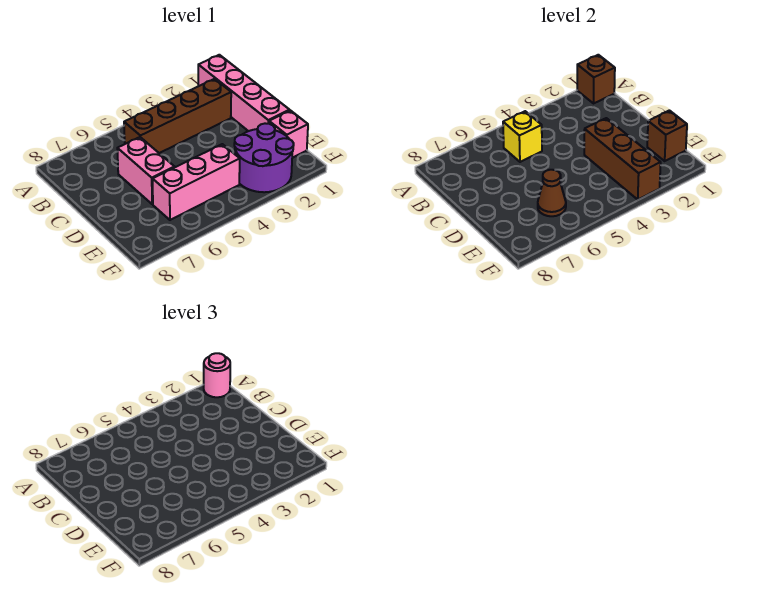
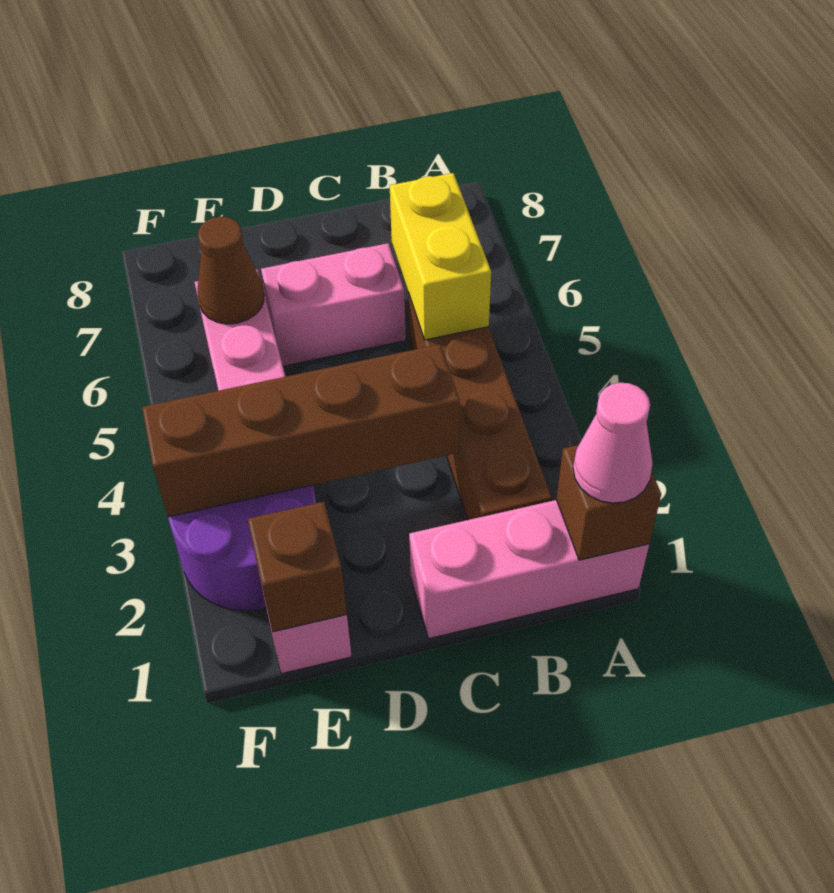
pink brick A1:D1 level 1 -> pink brick A1:C1 level 1
pink round brick A1 level 3 -> pink cone A1 level 3
yellow brick B5 level 2 -> yellow brick B5:B6 level 2
brown brick D3:F3 level 2 -> brown brick C3:F3 level 2

